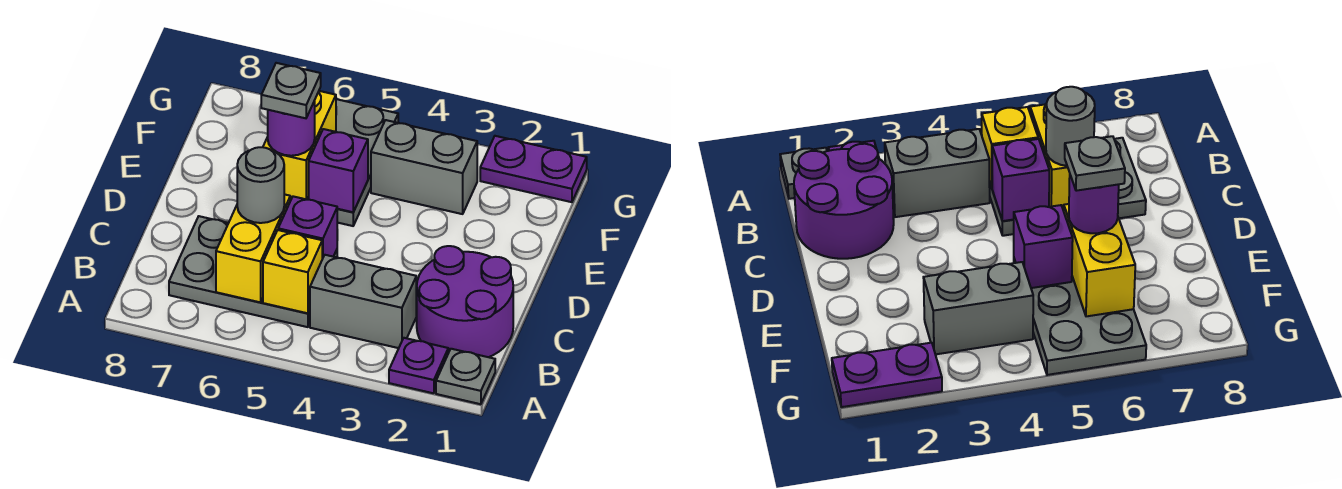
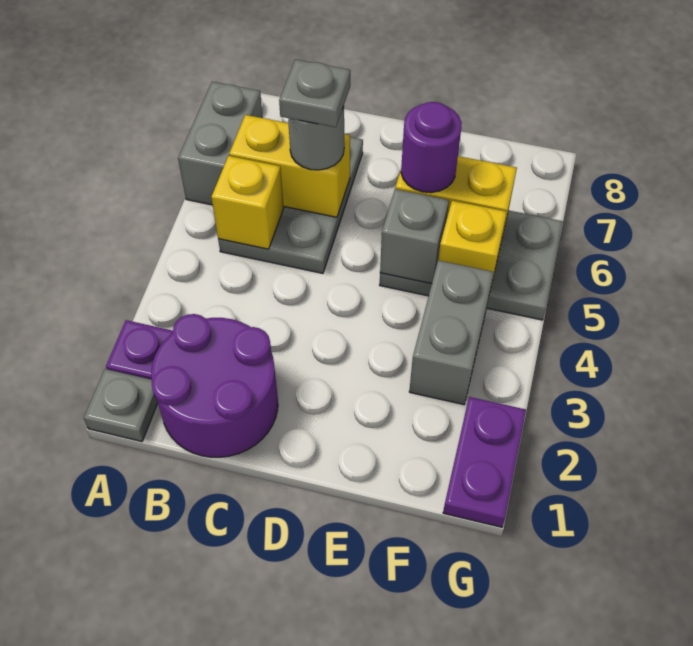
grey brick B3:B4 level 1 -> grey brick A6:A7 level 1
purple brick C5 level 2 -> none
purple brick E5 level 2 -> grey brick E5 level 2
grey plate E6 level 4 -> grey plate C6 level 4
none -> yellow brick F5 level 2

